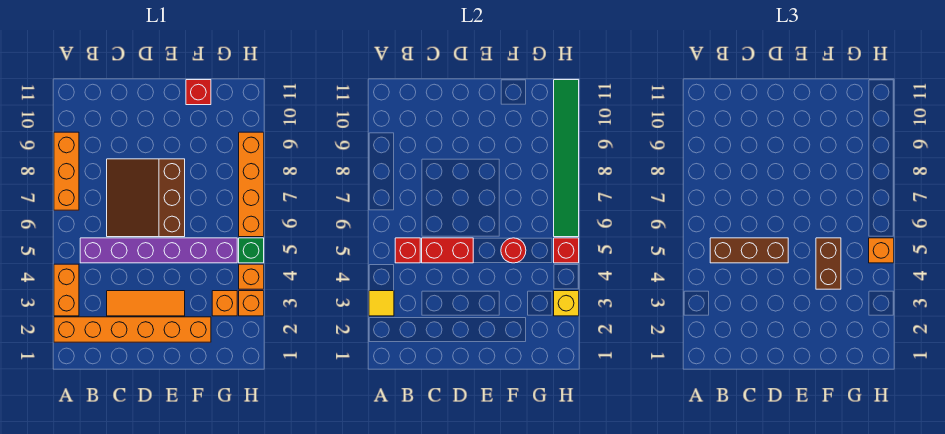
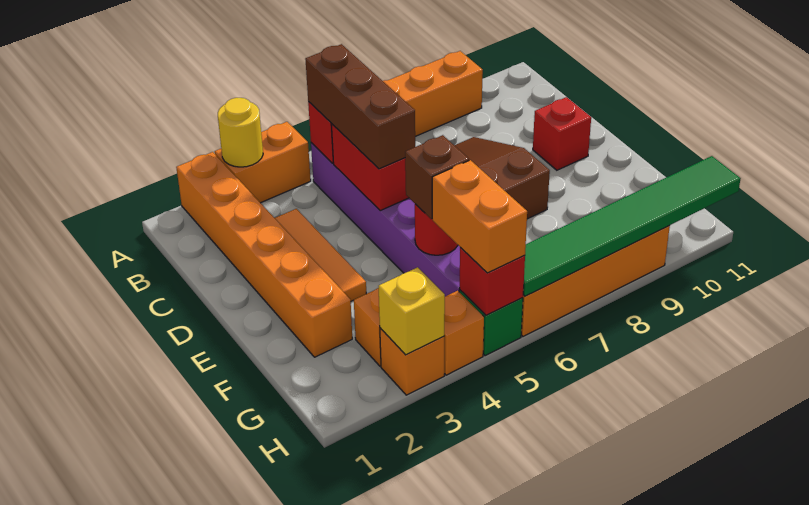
yellow tile A3 level 2 -> yellow round brick A3 level 2
brown brick F4:F5 level 3 -> brown brick F5 level 3
red brick F11 level 1 -> red brick D10 level 1
orange brick H5 level 3 -> orange brick G5:H5 level 3

